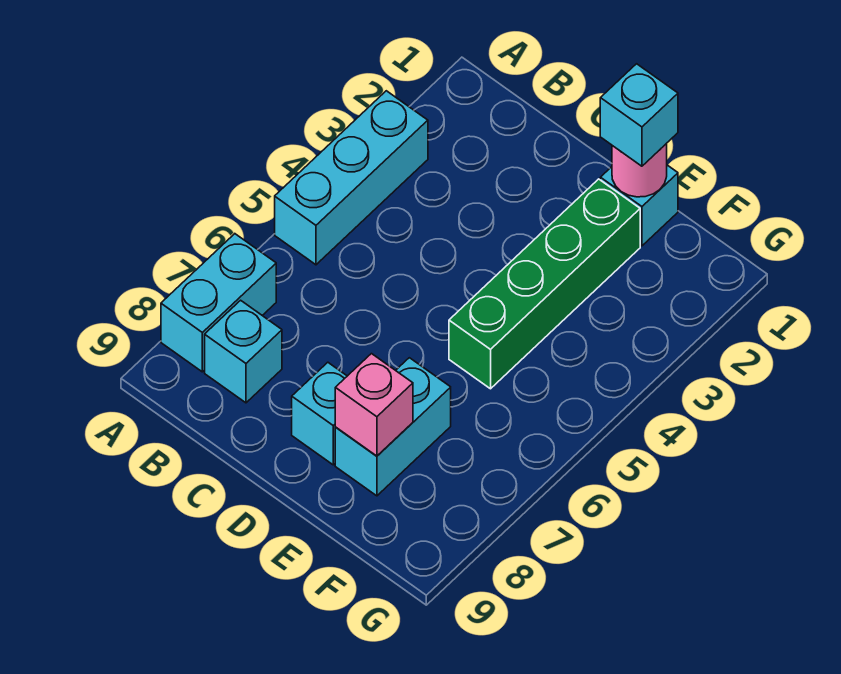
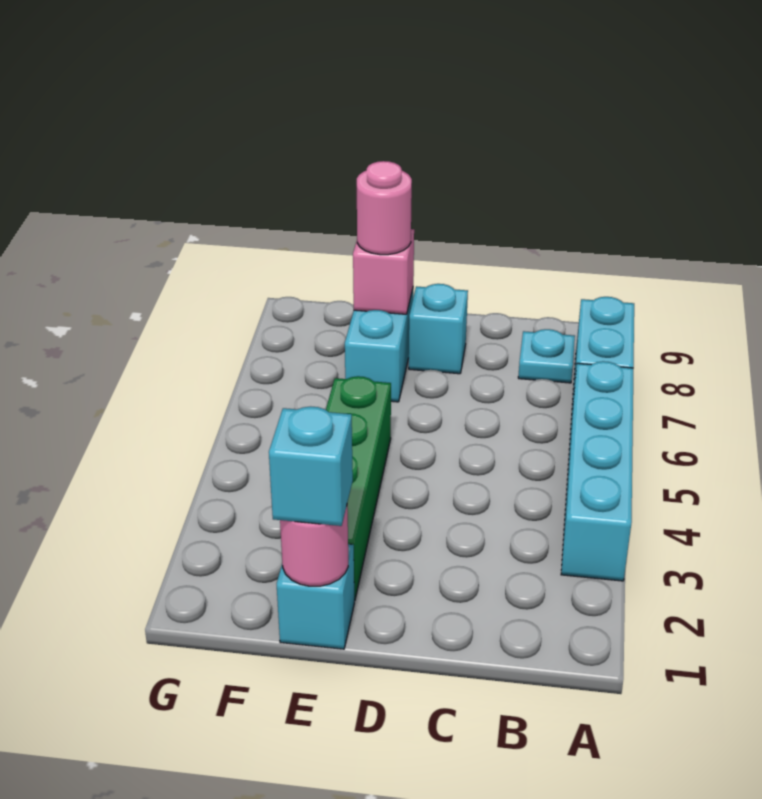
cyan brick A3:A5 level 1 -> cyan brick A3:A6 level 1
cyan brick B8 level 1 -> cyan plate B8 level 1
none -> pink round brick E8 level 3

